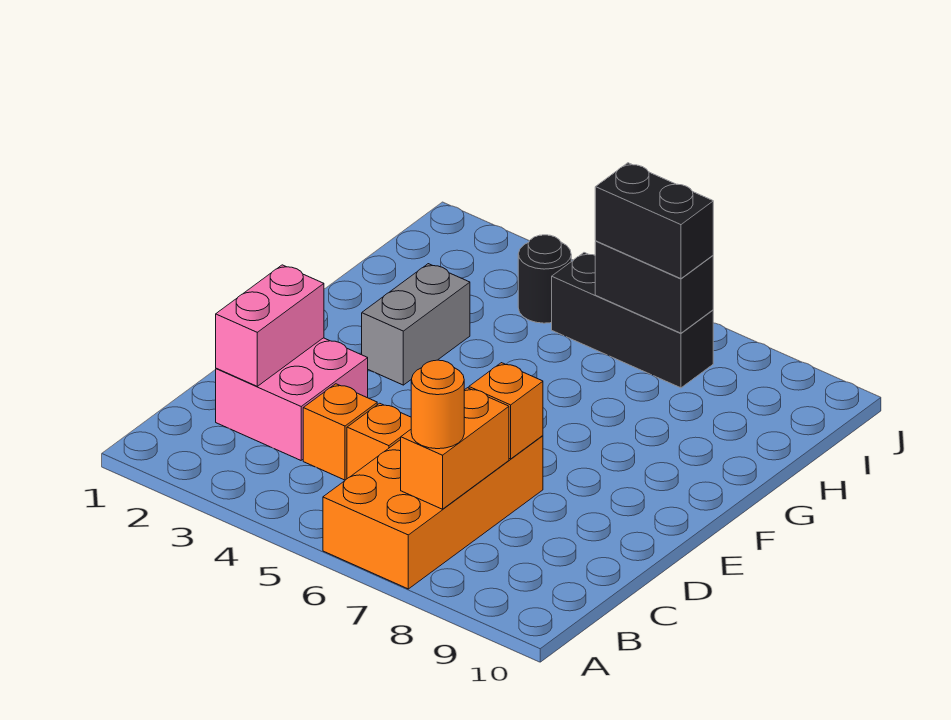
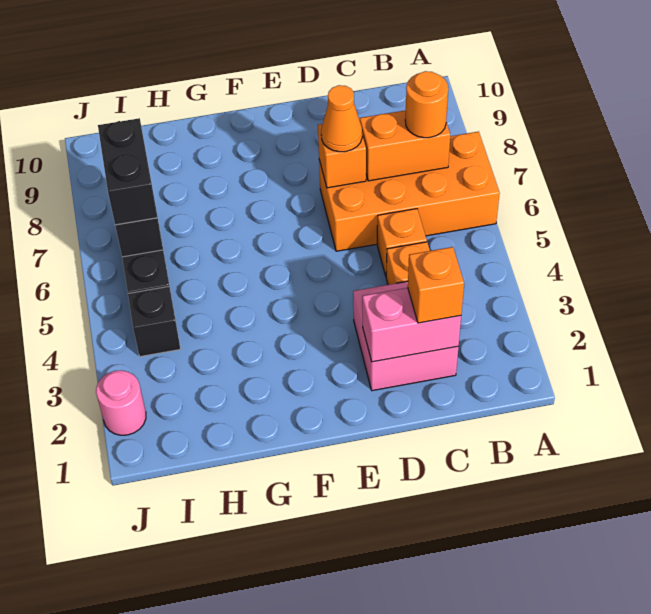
none -> orange brick C2 level 3
none -> orange cone D7 level 3
grey brick F3:G3 level 1 -> none
black round brick I4 level 1 -> black brick I4 level 1
none -> pink round brick J2 level 1

